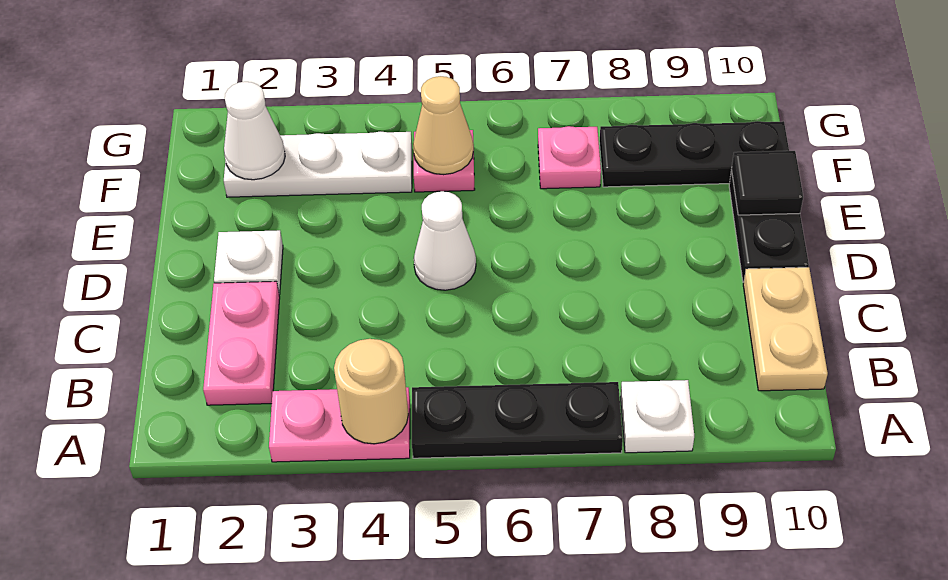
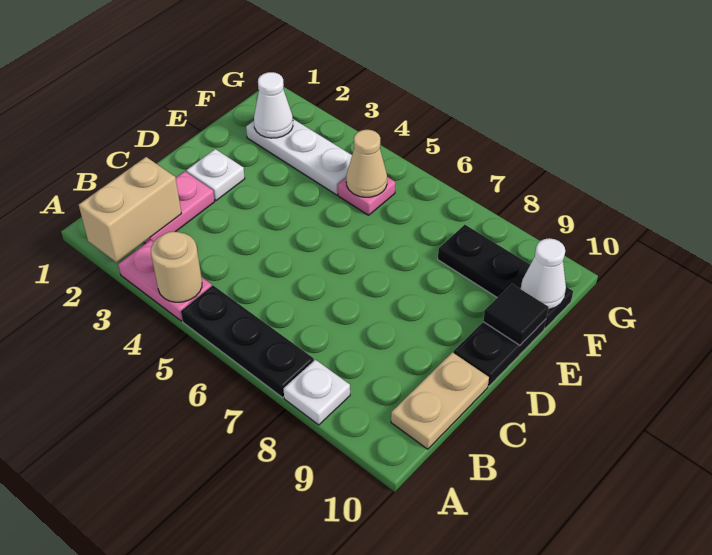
none -> tan brick A2:B2 level 2
white cone D5 level 1 -> white cone F10 level 2
pink plate F7 level 1 -> none

